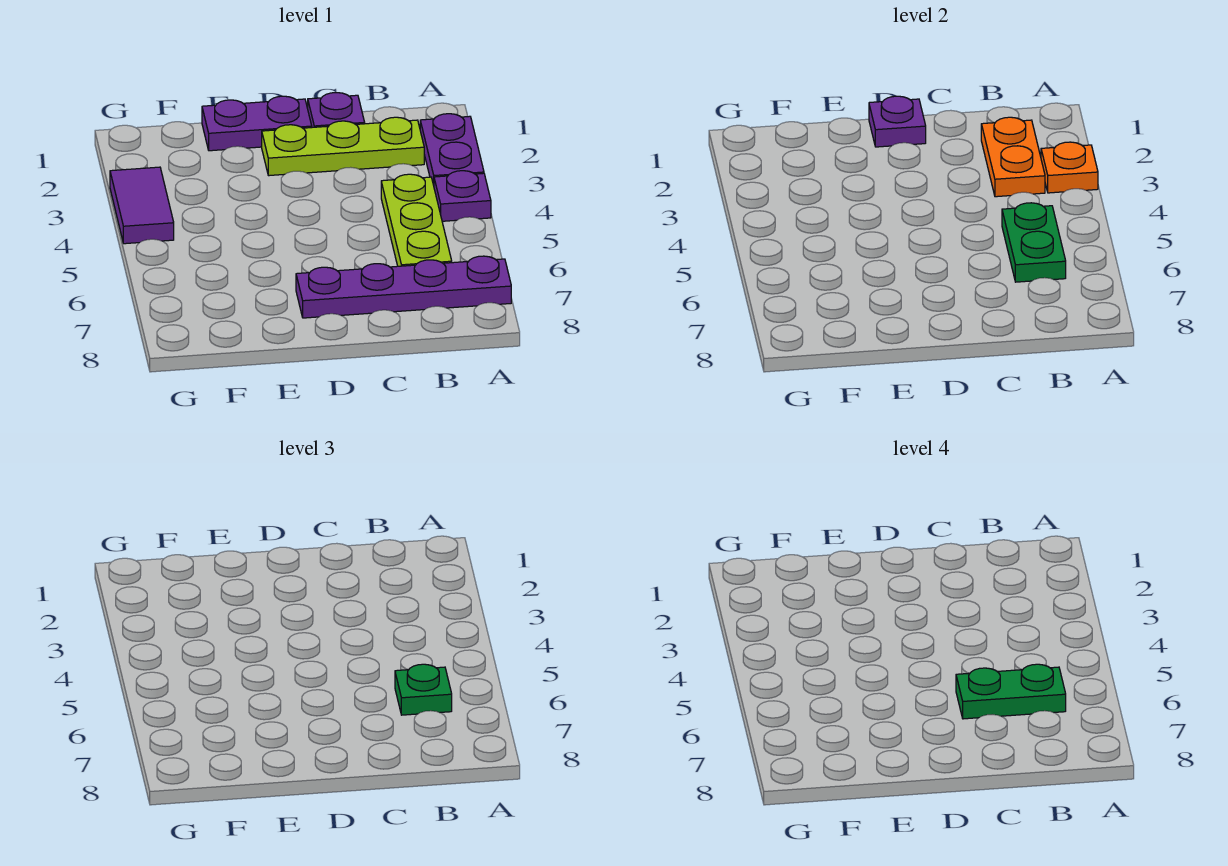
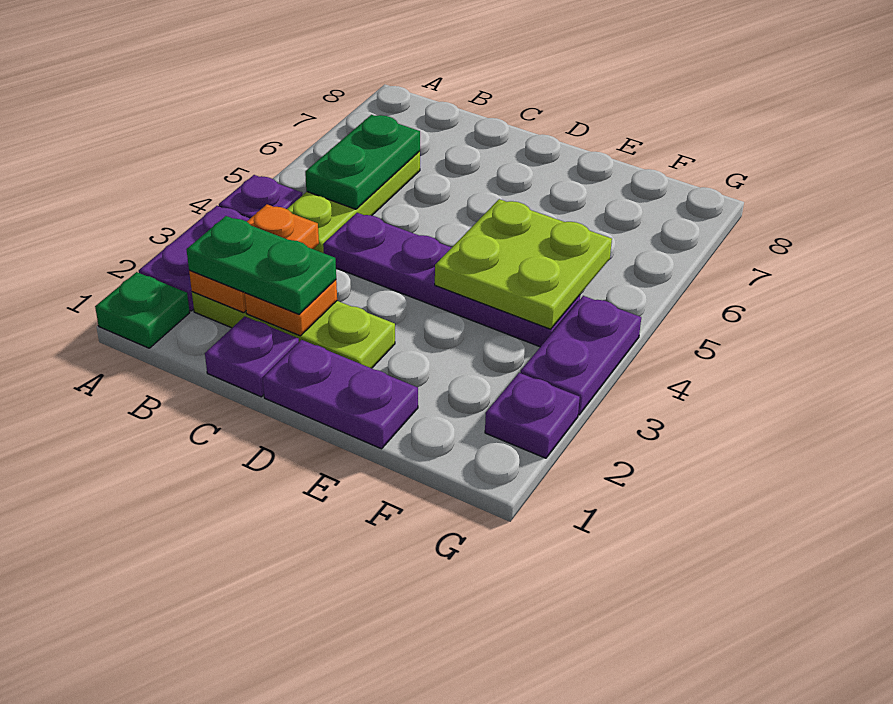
orange plate A3 level 2 -> orange plate C2 level 2
purple plate A7:D7 level 1 -> purple plate C4:F4 level 1
green plate B6 level 3 -> green plate A1 level 1
green plate B6:C6 level 4 -> green plate B2:C2 level 3
purple plate D1 level 2 -> purple plate G2 level 1
none -> lime plate E4:F5 level 2
purple tile G3:G4 level 1 -> purple plate G3:G4 level 1

